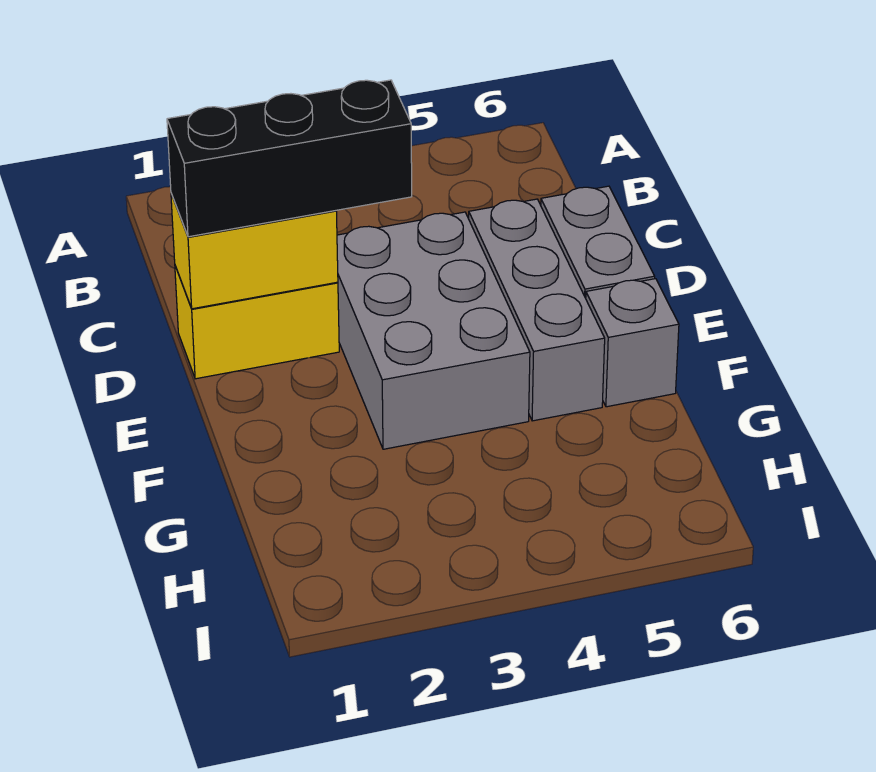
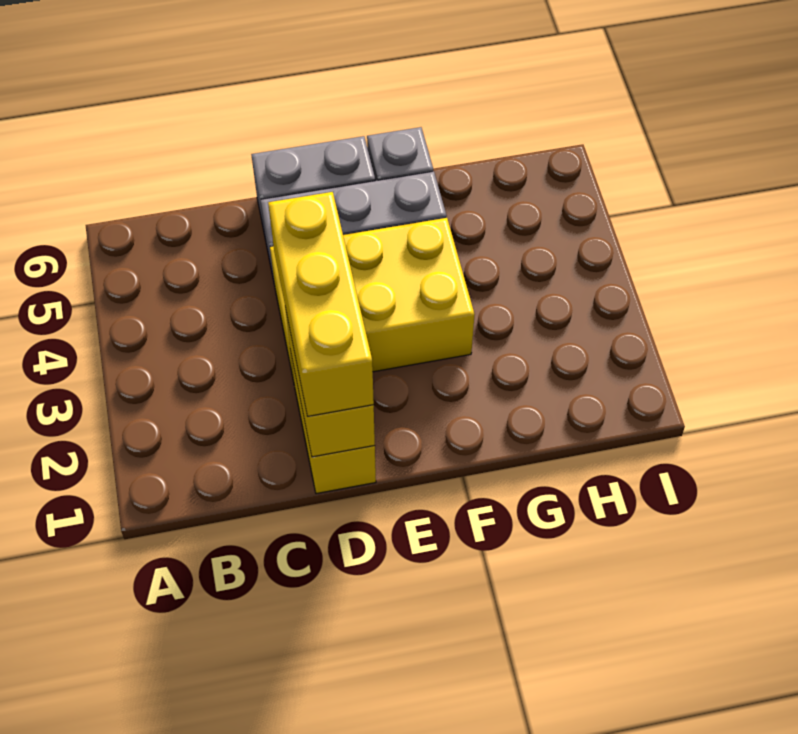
black brick D1:D3 level 3 -> yellow brick D1:D3 level 3
grey brick D3:F4 level 1 -> yellow brick D3:F4 level 1

